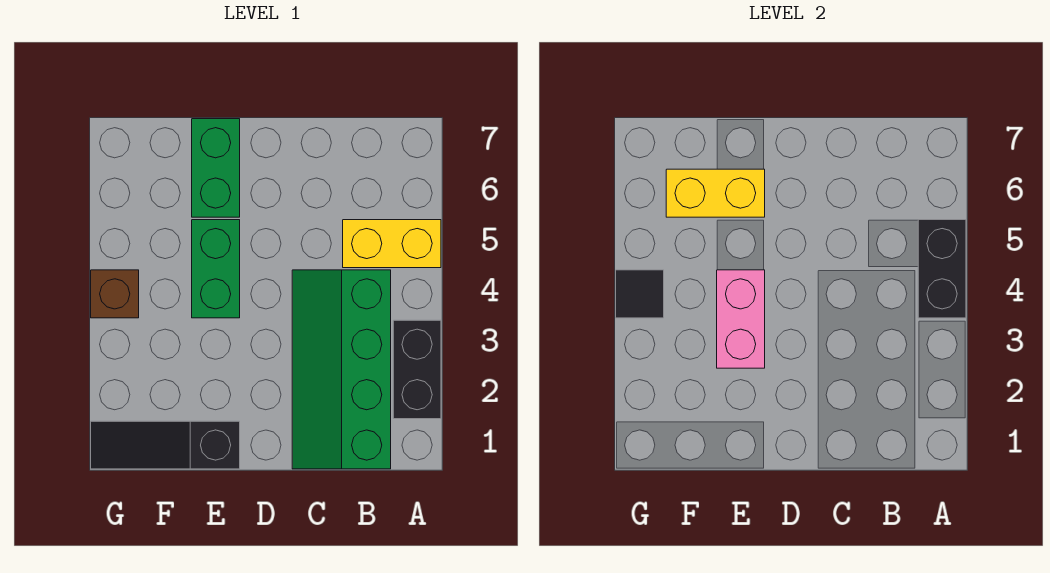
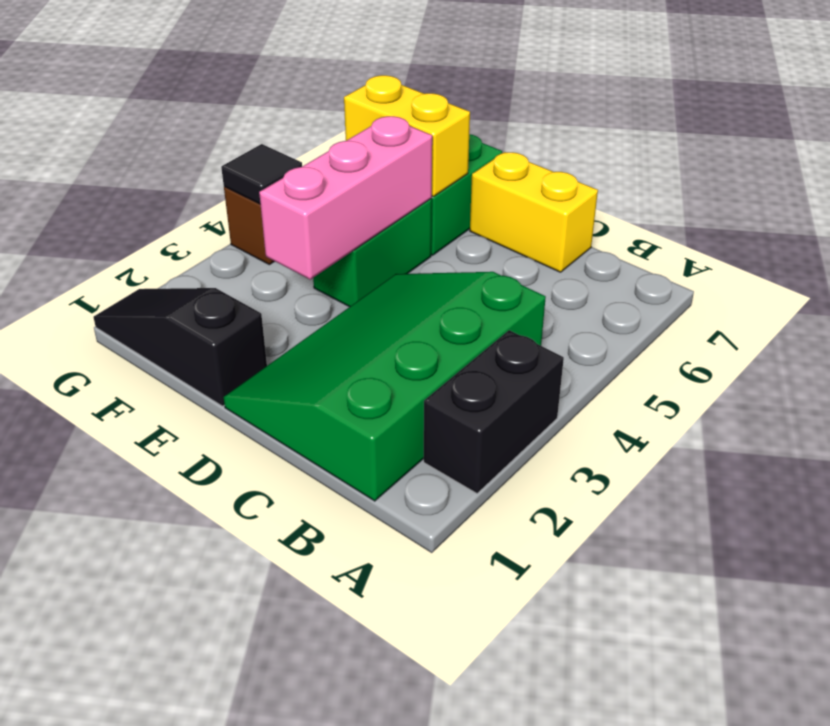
black brick A4:A5 level 2 -> none
yellow brick A5:B5 level 1 -> yellow brick C7:D7 level 1
green slope B1:C4 level 1 top B -> green slope B1:D4 level 1 top B
pink brick E3:E4 level 2 -> pink brick E3:E5 level 2

